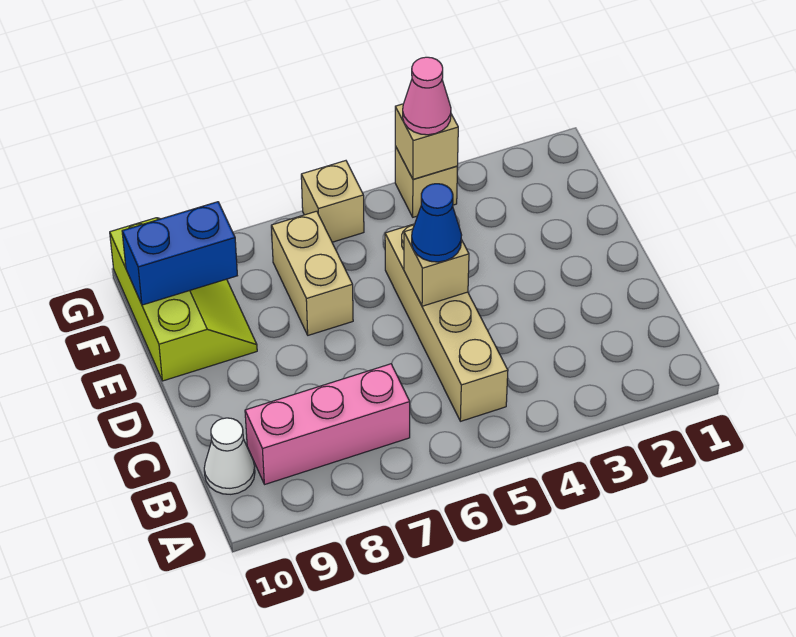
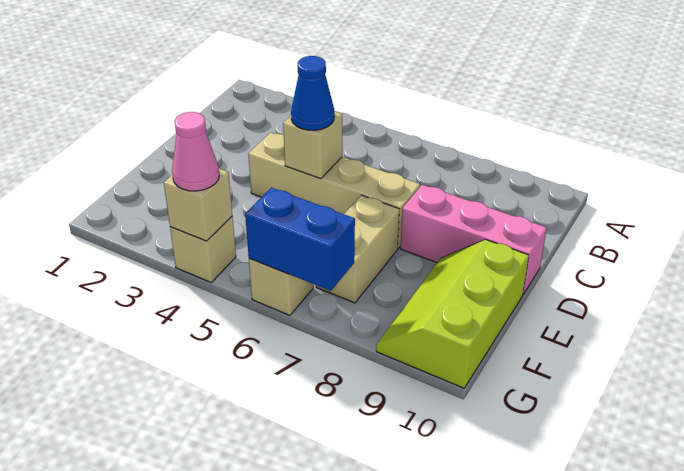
tan brick B5:E5 level 1 -> tan brick D4:D7 level 1
pink brick B7:B9 level 1 -> pink brick D8:D10 level 1
white cone B10 level 1 -> none
blue brick F9:F10 level 2 -> blue brick G6:G7 level 2

